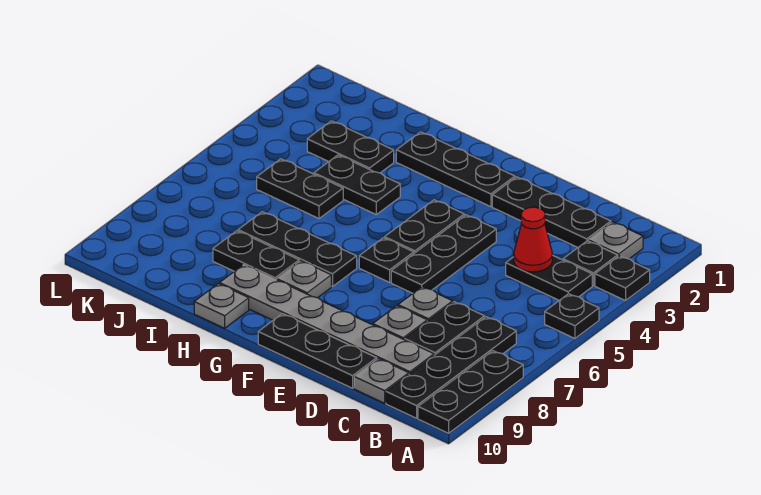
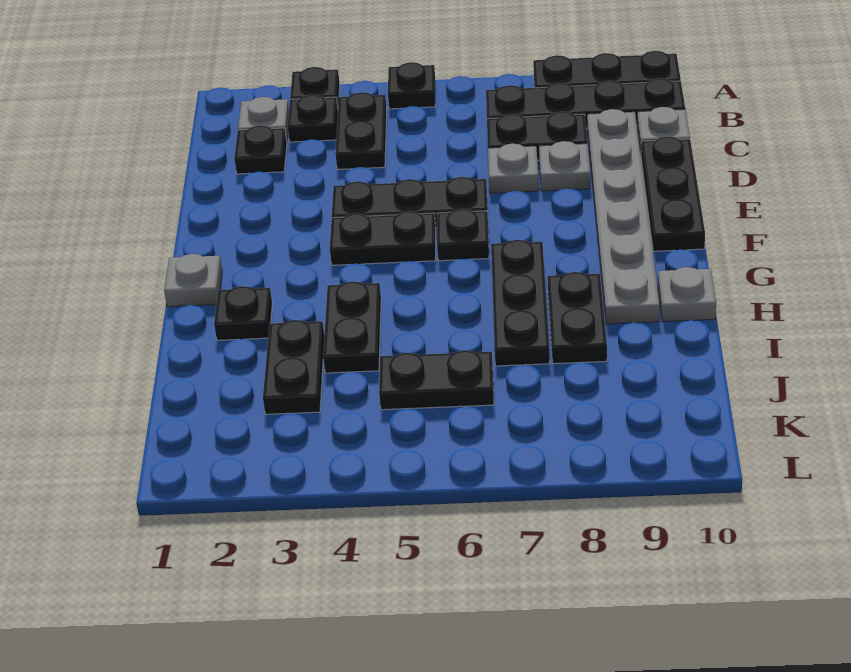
black plate C2:E2 level 1 -> black plate C2 level 1
red cone C4 level 2 -> none
black plate F2:H2 level 1 -> black plate H2 level 1
grey plate G8 level 1 -> grey plate G1 level 1
black plate I5:J5 level 1 -> black plate J5:J6 level 1

